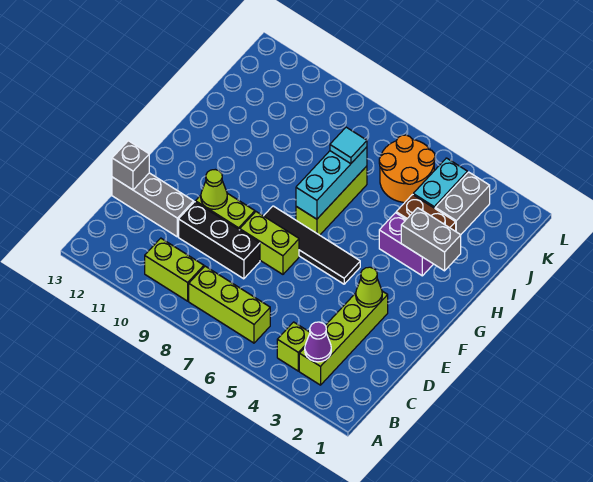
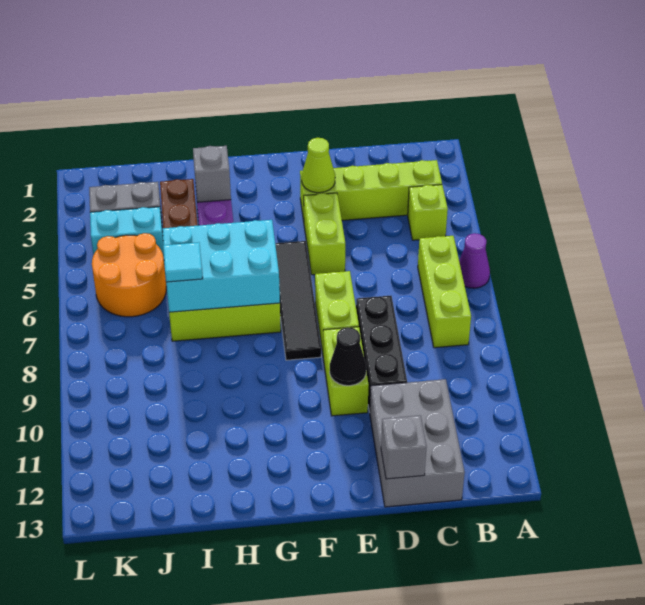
purple cone B3 level 2 -> purple cone A6 level 1
lime brick B9:B10 level 1 -> lime brick E4:E5 level 1
grey brick D11:D13 level 1 -> grey brick C11:D13 level 1
lime cone E10 level 2 -> black cone E10 level 2
cyan brick G7:I7 level 2 -> cyan brick G6:I7 level 2
grey brick H2:H3 level 2 -> grey brick H3 level 2

